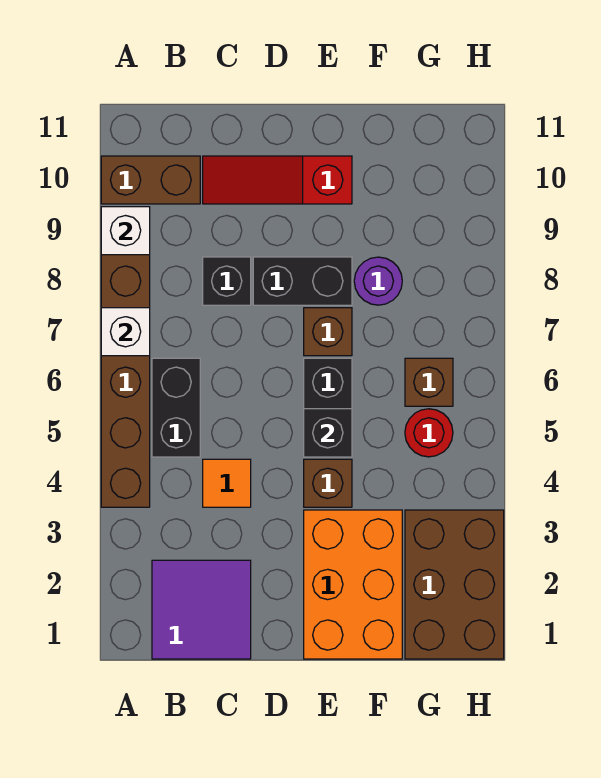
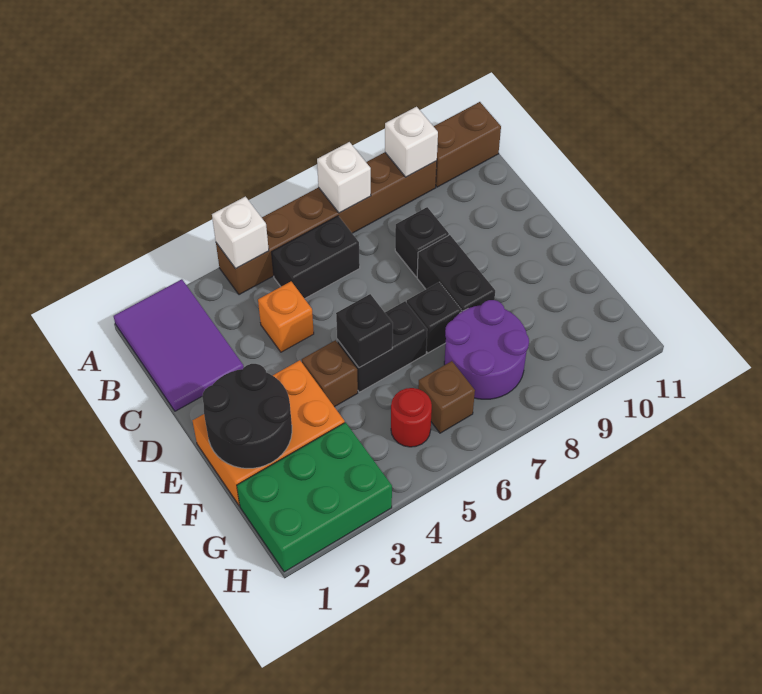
none -> white brick A4 level 2
brown brick A10:B10 level 1 -> brown brick A10:A11 level 1
purple tile B1:C2 level 1 -> purple tile A1:C2 level 1
orange tile C4 level 1 -> orange brick C4 level 1
red slope C10:E10 level 1 top E -> none
none -> black round brick E1:F2 level 2
brown brick E7 level 1 -> black brick E7 level 1
purple round brick F8 level 1 -> purple round brick F7:G8 level 1
brown brick G1:H3 level 1 -> green brick G1:H3 level 1

